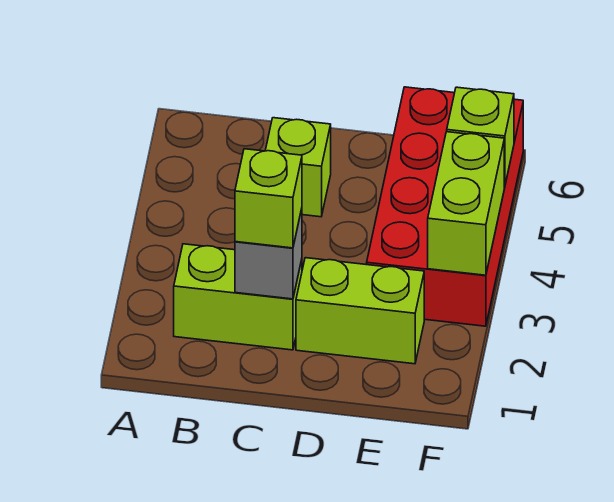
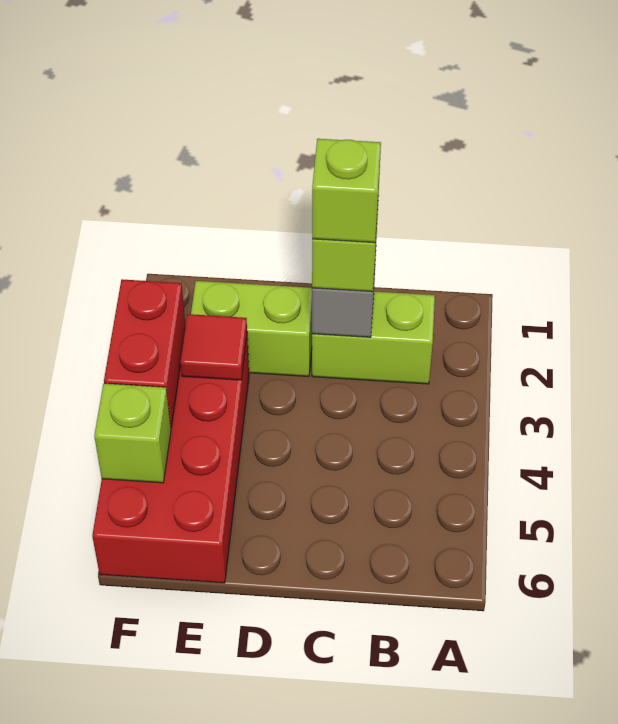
lime brick C5 level 1 -> lime brick C2 level 4
none -> red tile E3 level 2
lime brick F3:F4 level 2 -> red brick F3:F4 level 2

